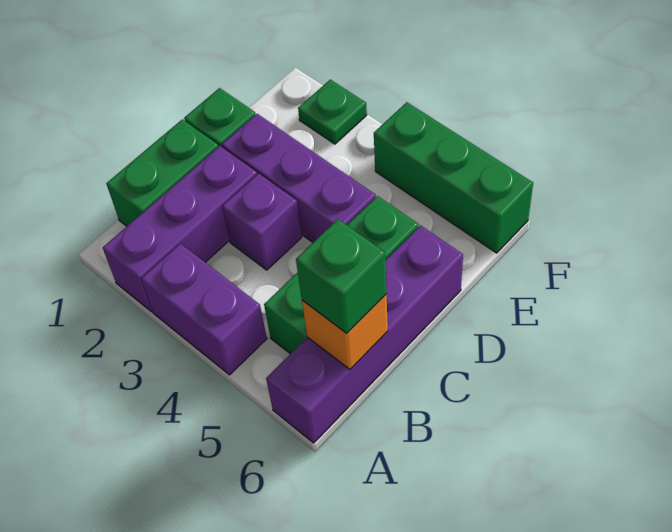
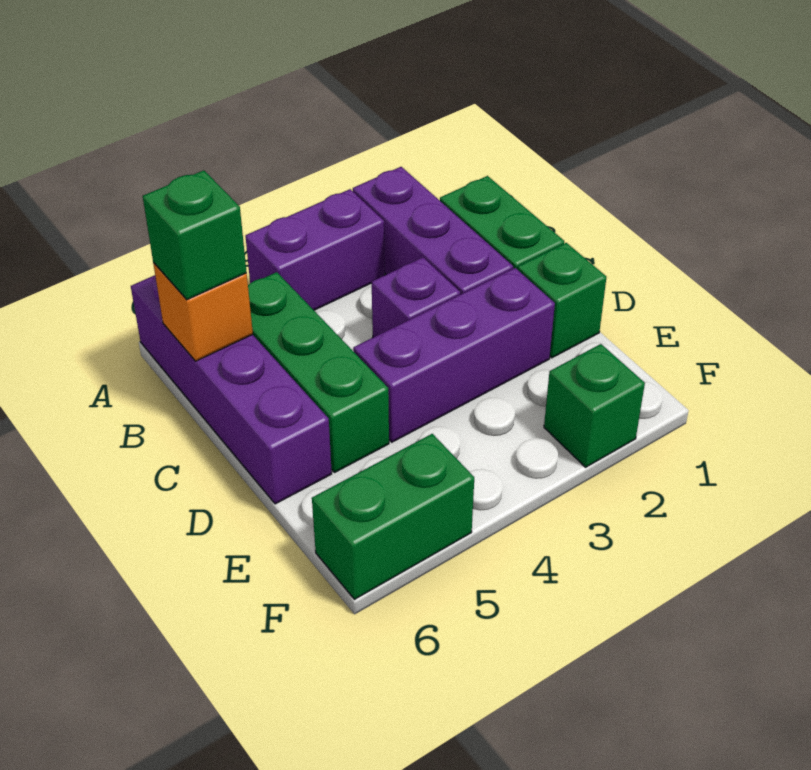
green plate F2 level 1 -> green brick F2 level 1
green brick F4:F6 level 1 -> green brick F5:F6 level 1

